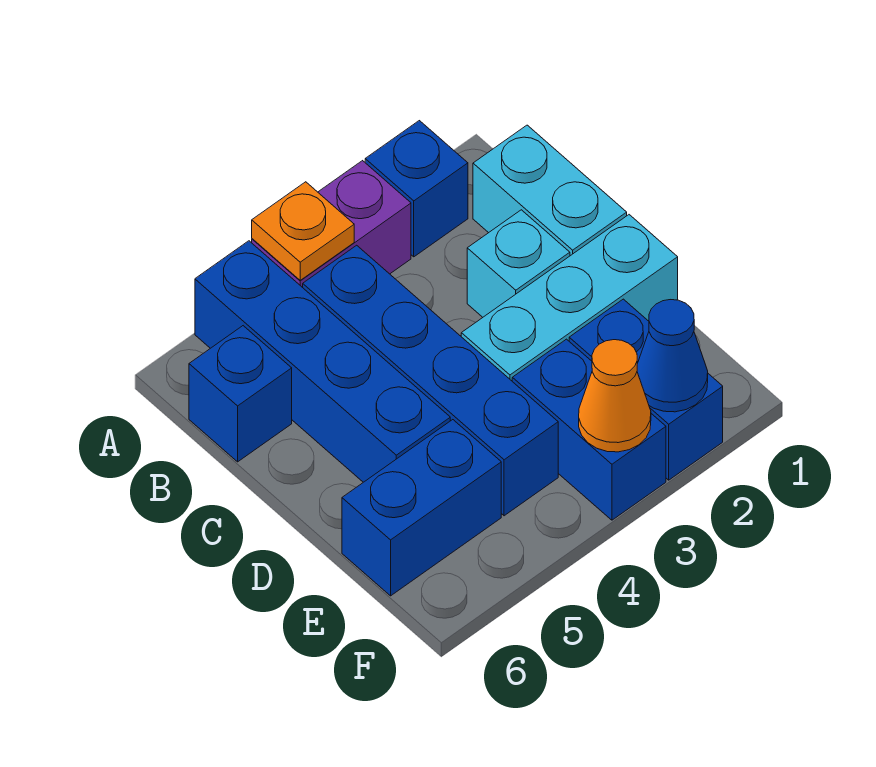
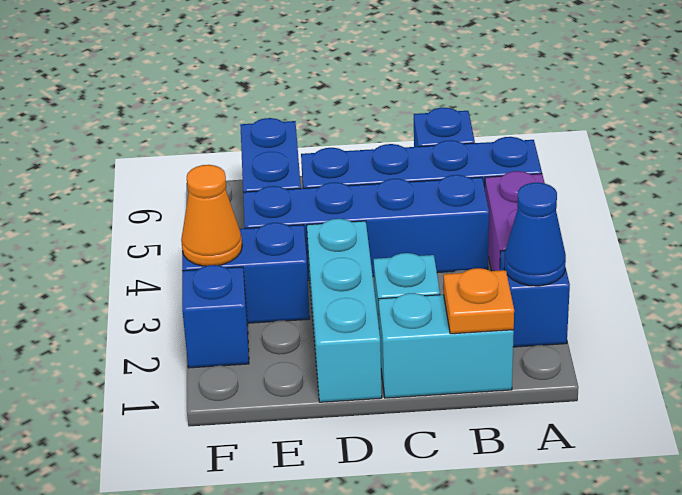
orange plate A4 level 2 -> orange plate B1 level 2
blue brick E2:F2 level 1 -> blue brick F2 level 1
blue cone F2 level 2 -> blue cone A2 level 2

